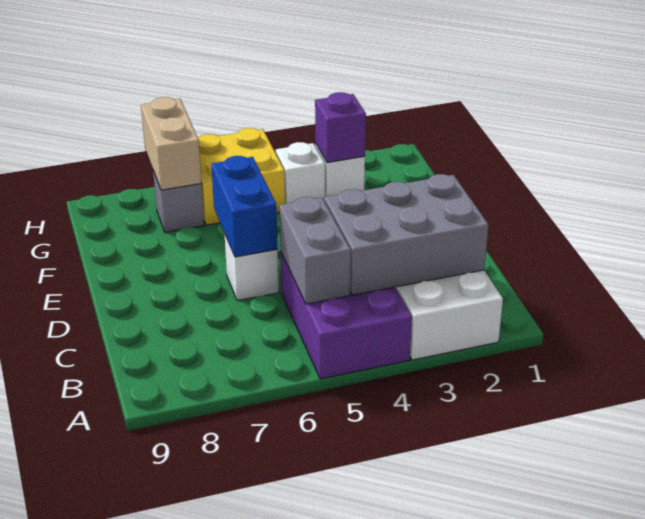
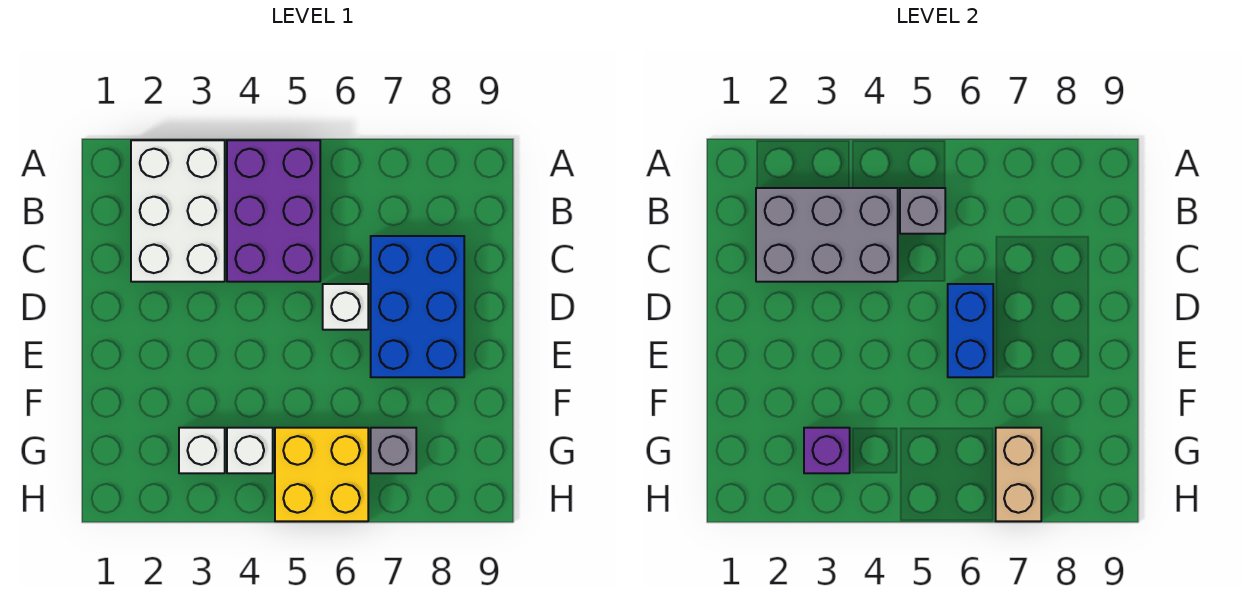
grey brick B5:C5 level 2 -> grey brick B5 level 2
none -> blue brick C7:E8 level 1

